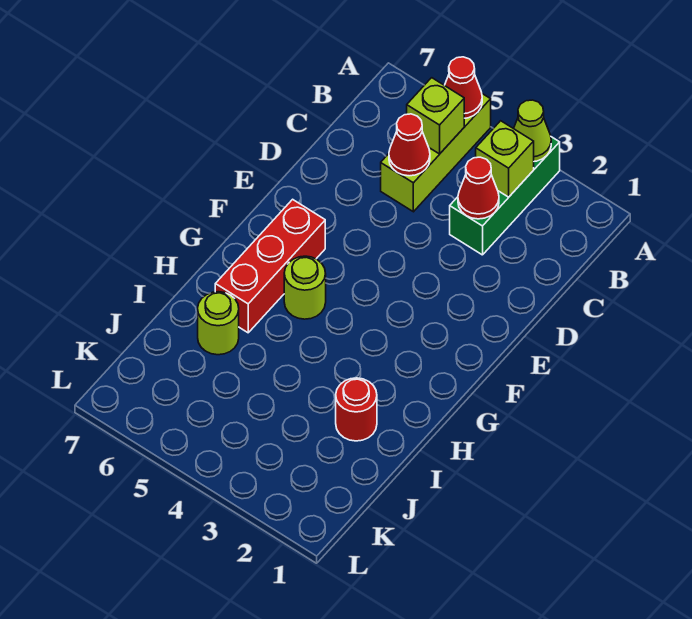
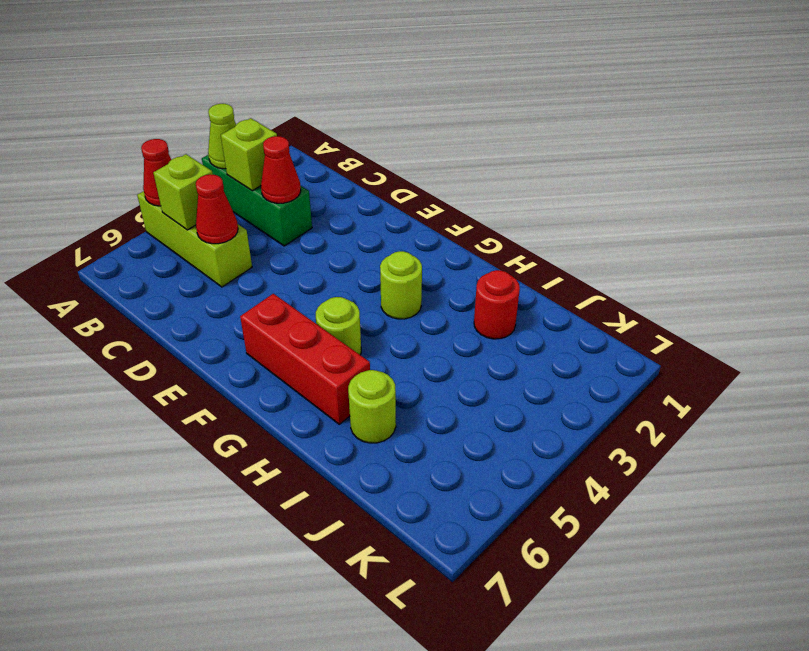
none -> lime round brick G3 level 1

